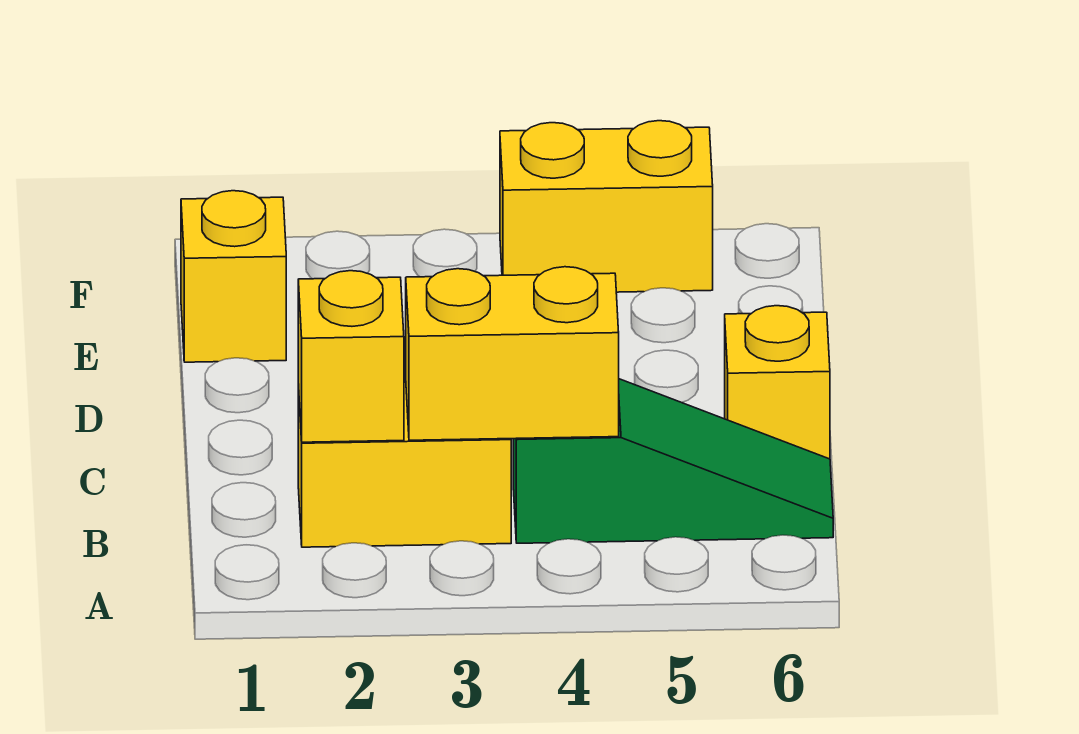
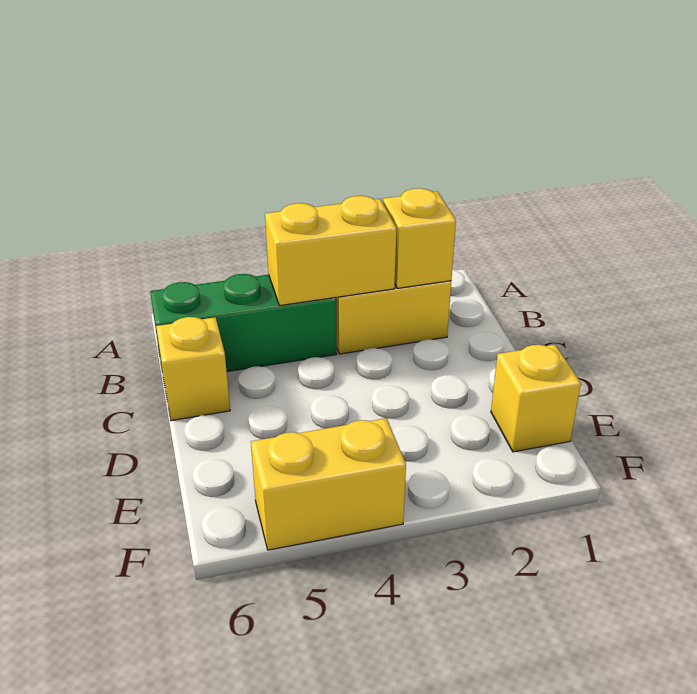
green slope B4:B6 level 1 top 4 -> green brick B4:B6 level 1

